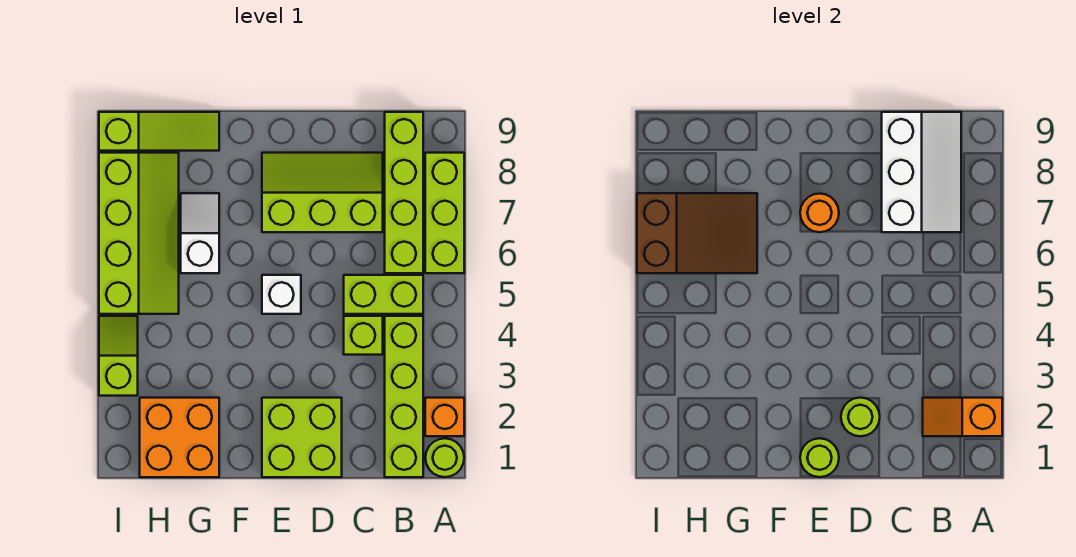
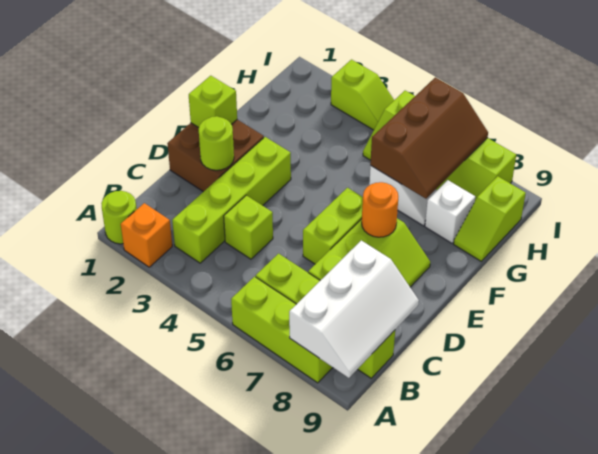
orange slope A2:B2 level 2 top A -> none
lime brick B1:B4 level 1 -> lime brick B3:E3 level 1
lime brick B5:C5 level 1 -> lime brick D6:E6 level 1
white slope B7:C9 level 2 top C -> white slope A8:C9 level 2 top 8
lime brick D1:E2 level 1 -> brown brick D1:E2 level 1
lime round brick E1 level 2 -> lime brick E1 level 2
white brick E5 level 1 -> white brick G8 level 1
orange brick G1:H2 level 1 -> none
brown slope G6:I7 level 2 top I -> brown slope G6:I7 level 2 top 6
lime slope G9:I9 level 1 top I -> lime slope G9:H9 level 1 top H

